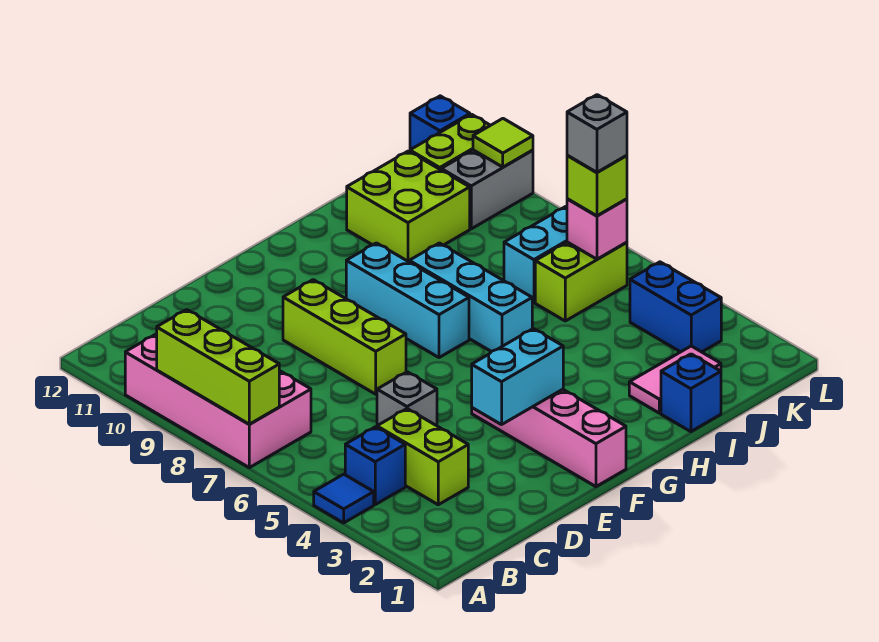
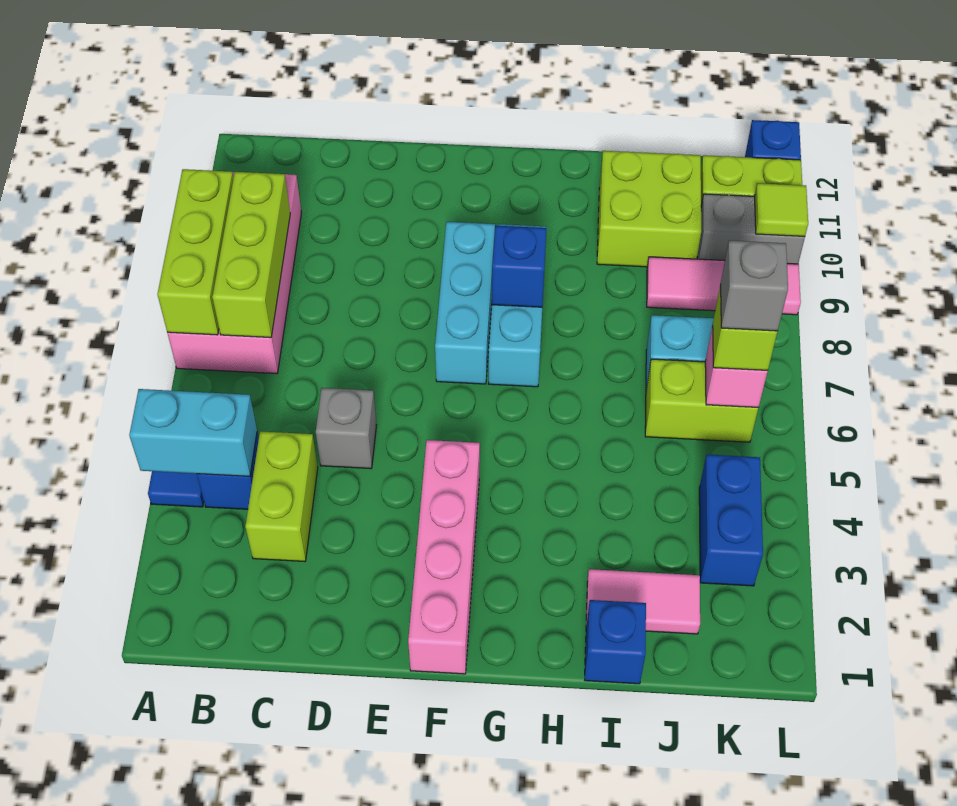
cyan brick E3:F3 level 2 -> cyan brick A4:B4 level 2
lime brick E7:E9 level 1 -> lime brick B7:B9 level 2
none -> blue brick G8 level 2
cyan brick H6:H8 level 1 -> cyan brick F7:F9 level 1
none -> pink tile J9:L9 level 1

